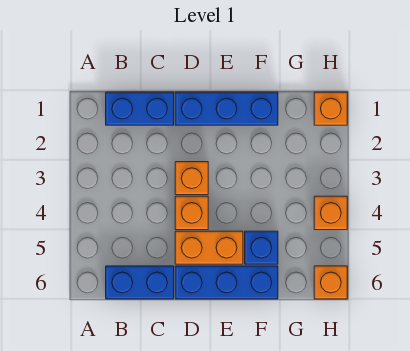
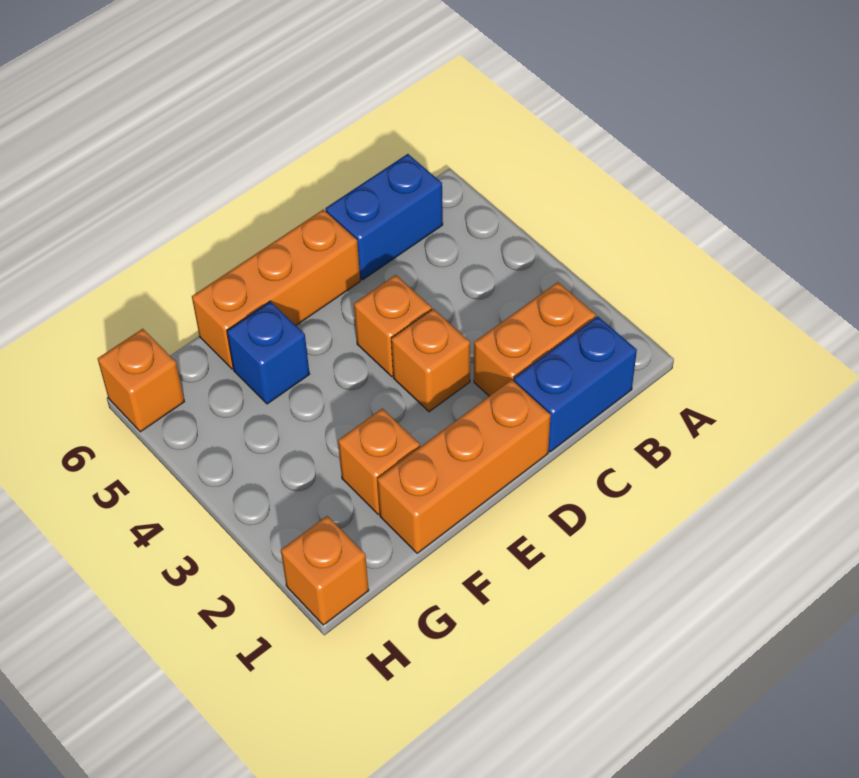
blue brick D1:F1 level 1 -> orange brick D1:F1 level 1
orange brick D5:E5 level 1 -> orange brick B2:C2 level 1
blue brick D6:F6 level 1 -> orange brick D6:F6 level 1
orange brick H4 level 1 -> orange brick F2 level 1

